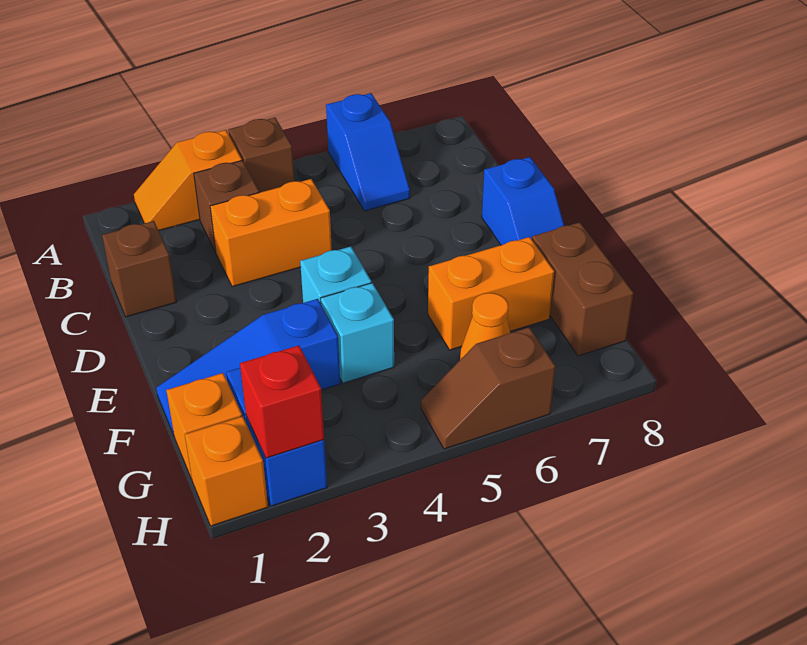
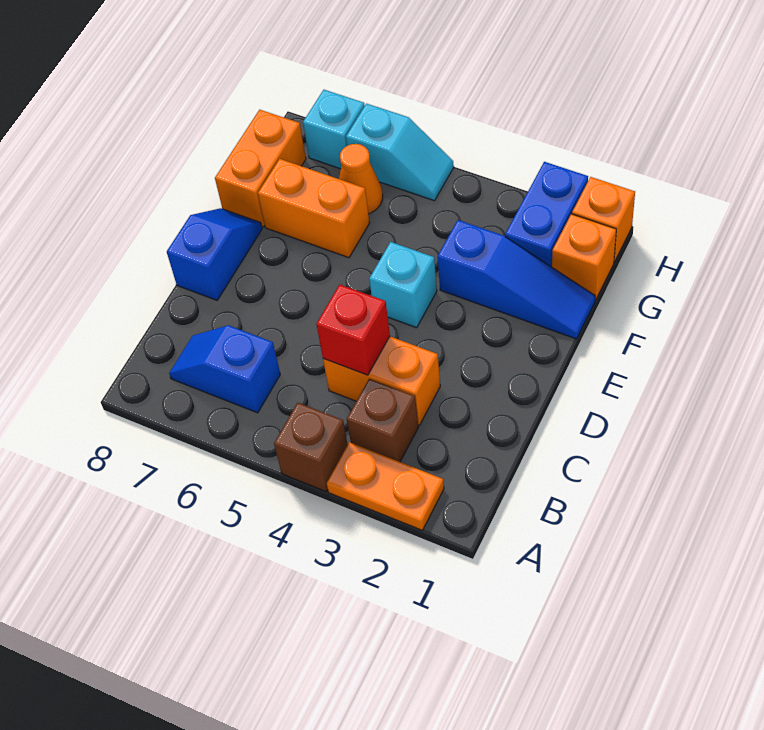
orange slope A2:A3 level 1 top 3 -> orange plate A2:A3 level 1
blue slope A6:B6 level 1 top A -> blue slope B6:B7 level 1 top 6
brown brick C1 level 1 -> none
cyan brick F4 level 1 -> cyan brick H7 level 1
brown brick F8:G8 level 1 -> orange brick F8:G8 level 1
red brick H2 level 2 -> red brick C4 level 2
brown slope H5:H6 level 1 top 6 -> cyan slope H5:H6 level 1 top 6

